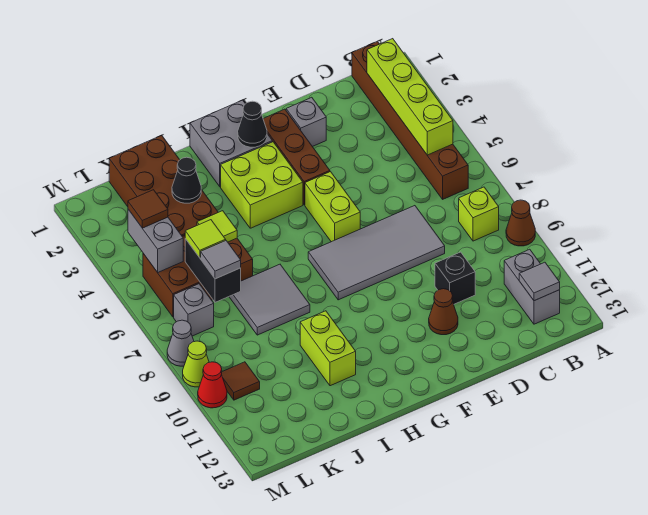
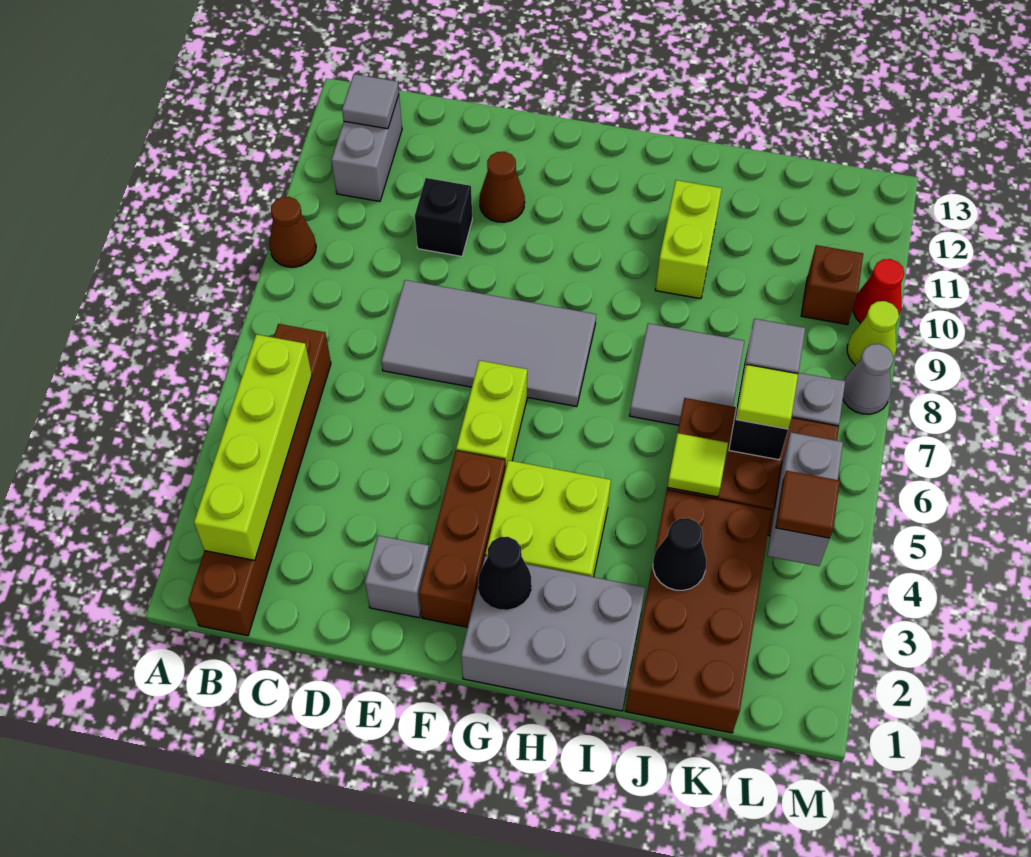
lime brick B8 level 1 -> none
grey brick G1:H2 level 1 -> grey brick G1:I2 level 1
brown tile L10 level 1 -> brown brick L10 level 1

